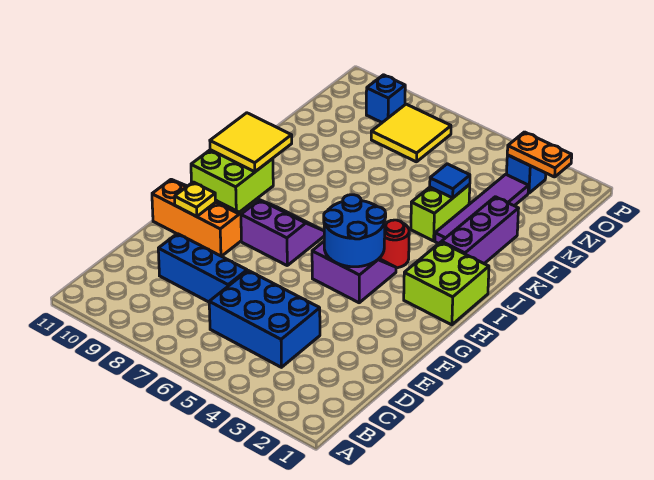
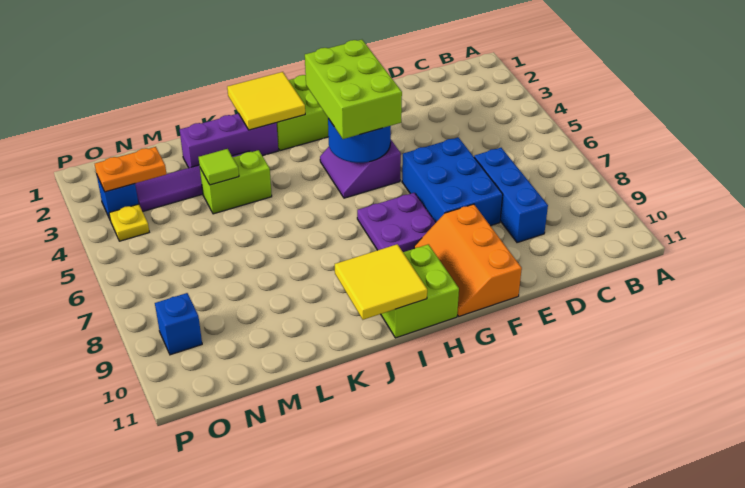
blue brick C4:D6 level 1 -> blue brick E6:F8 level 1
yellow plate F10 level 2 -> yellow plate O4 level 1
none -> lime brick G3:H5 level 3
purple slope G7:H8 level 1 top G -> purple plate G7:H8 level 1
red round brick I4 level 1 -> none
blue tile L4 level 2 -> lime tile L4 level 2
yellow tile N7:O8 level 1 -> yellow tile I1:J2 level 2
orange plate O2:O3 level 2 -> orange plate N3:O3 level 2

